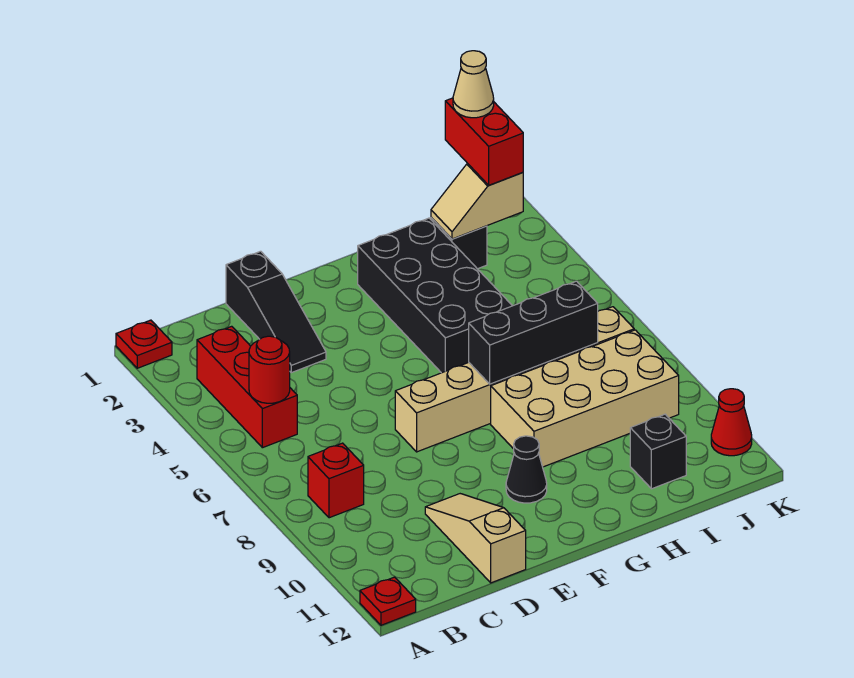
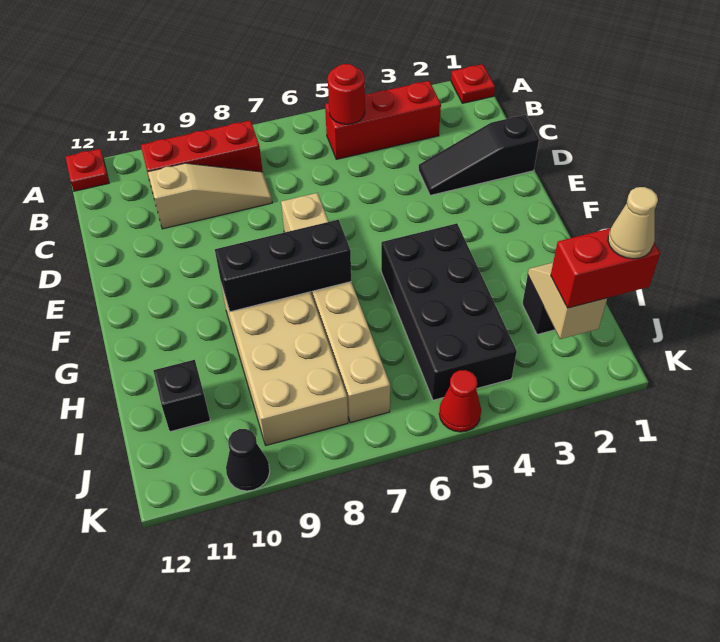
red brick B8 level 1 -> red brick B8:B10 level 1
tan slope D10:D12 level 1 top 12 -> tan slope C8:C10 level 1 top 10
black cone F10 level 1 -> black cone K10 level 1
black brick G2:H5 level 1 -> black brick G4:J5 level 1
black brick G7:I7 level 2 -> black brick G7:G9 level 2
red cone K11 level 1 -> red cone K5 level 1

